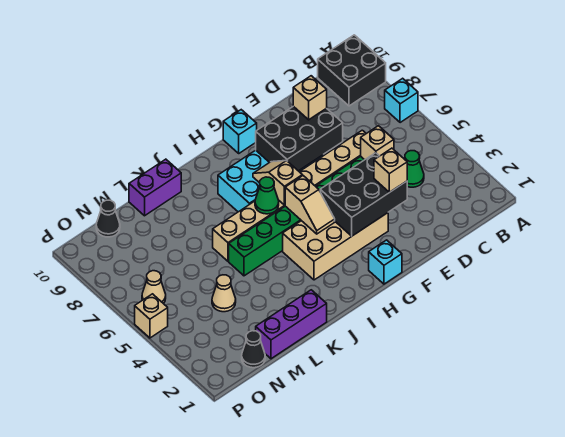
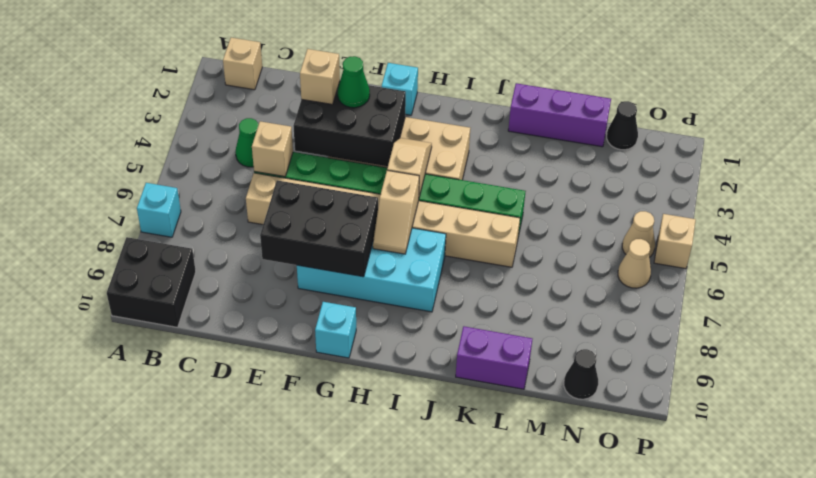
tan brick E8 level 3 -> tan brick B1 level 1
green cone I6 level 2 -> green cone F3 level 3
tan cone M4 level 1 -> tan cone O5 level 1

